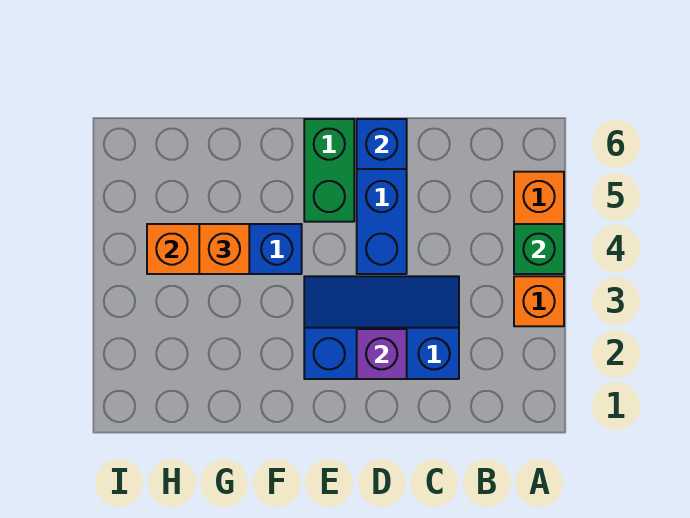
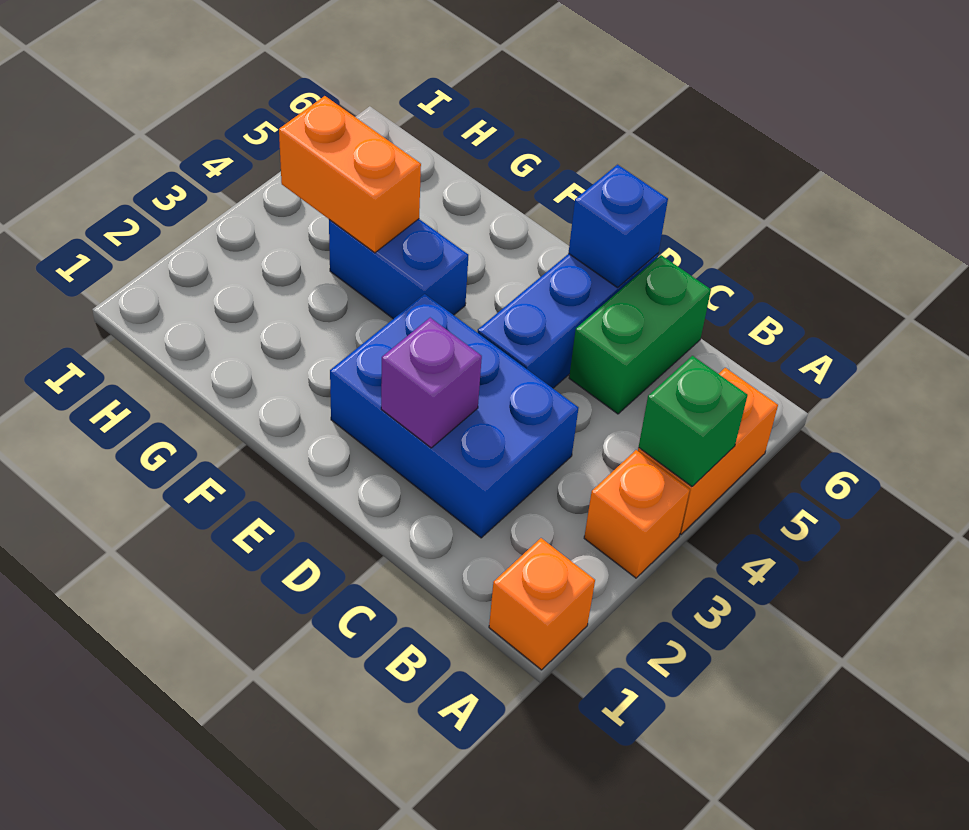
blue slope C2:E3 level 1 top 2 -> blue brick C2:E3 level 1
green brick E5:E6 level 1 -> green brick C5:C6 level 1
orange brick G4 level 3 -> orange brick A1 level 1

